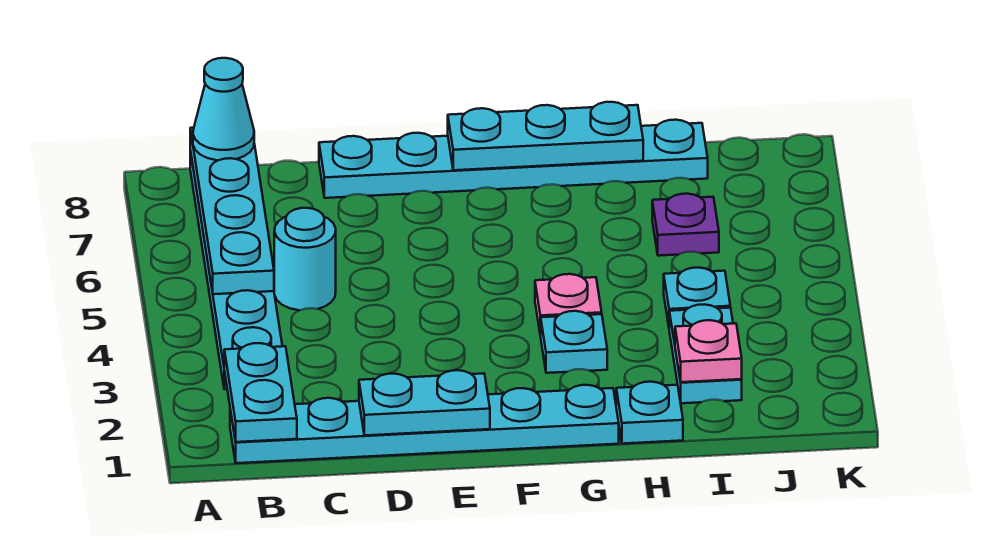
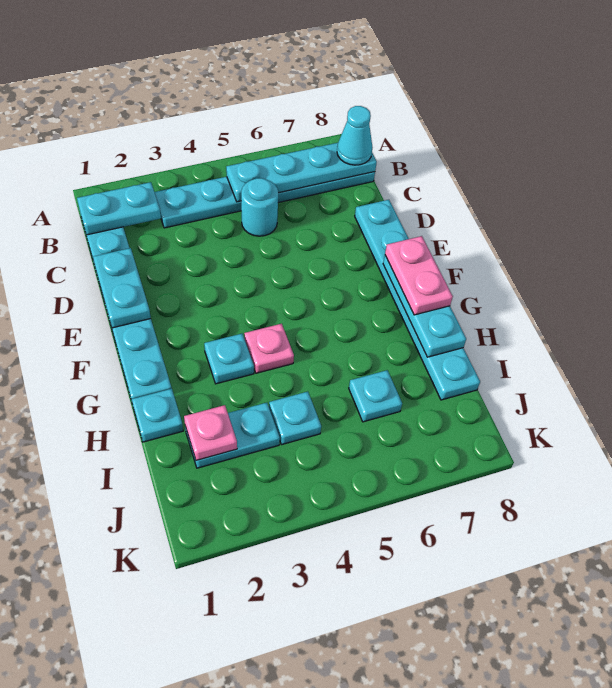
none -> pink plate F8:G8 level 3
purple plate I6 level 1 -> cyan plate I6 level 1

